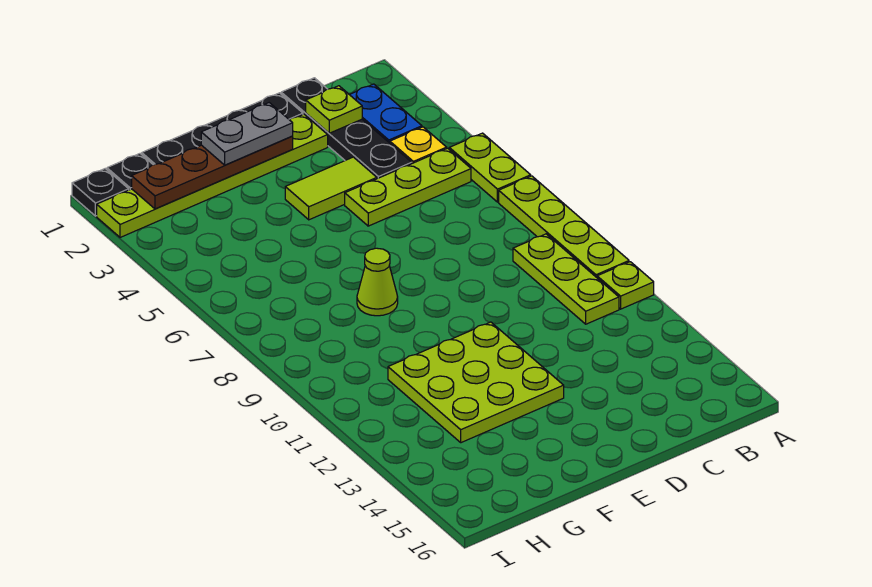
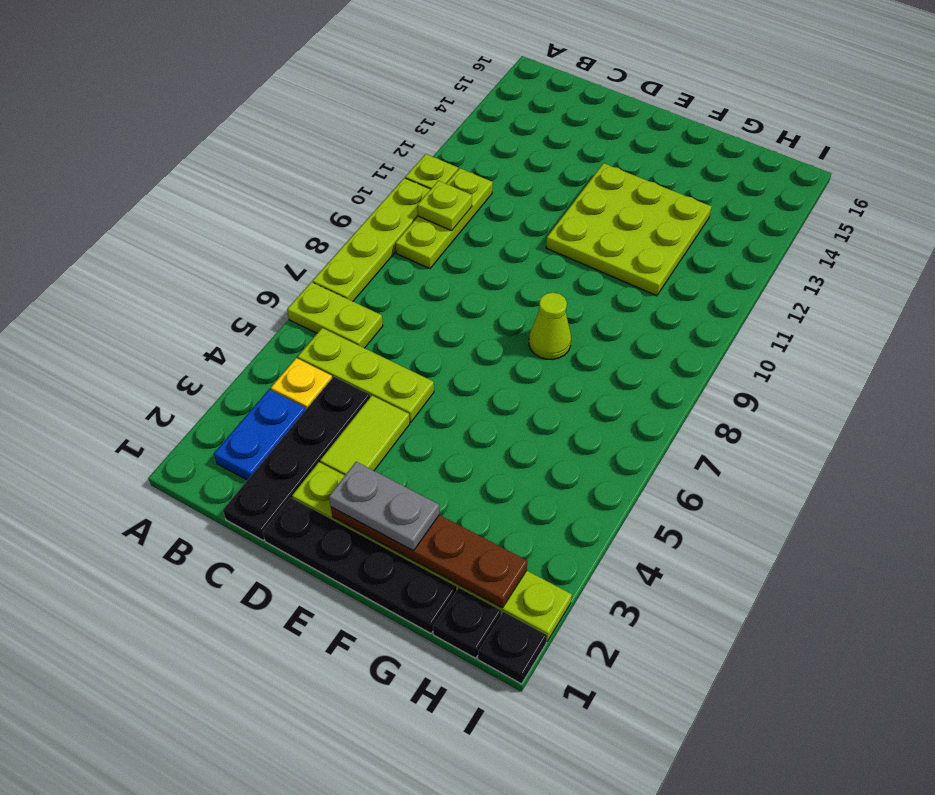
lime plate A5:A6 level 1 -> lime plate A6:B6 level 1
lime plate C2 level 2 -> lime plate B10 level 2
lime tile D4:E4 level 1 -> lime tile D3:D4 level 1

